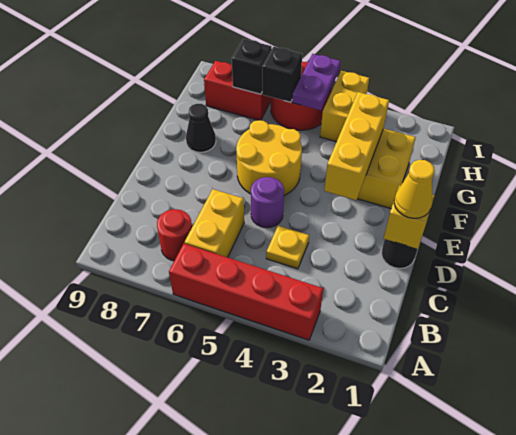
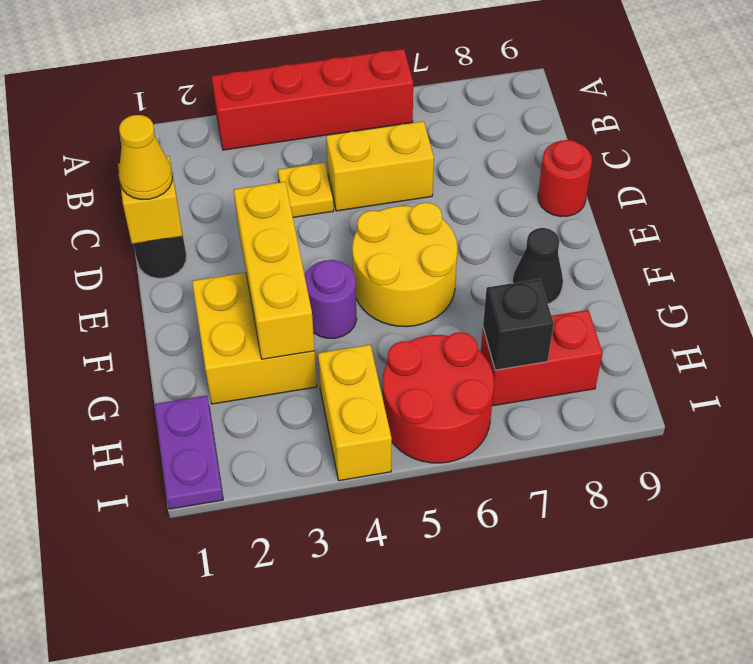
yellow brick B6:C6 level 1 -> yellow brick C5:C6 level 1
red round brick B7 level 1 -> red round brick D9 level 1
purple round brick D5 level 1 -> purple round brick F4 level 1
purple plate H5:I5 level 2 -> purple plate H1:I1 level 1
black brick H6 level 2 -> none

